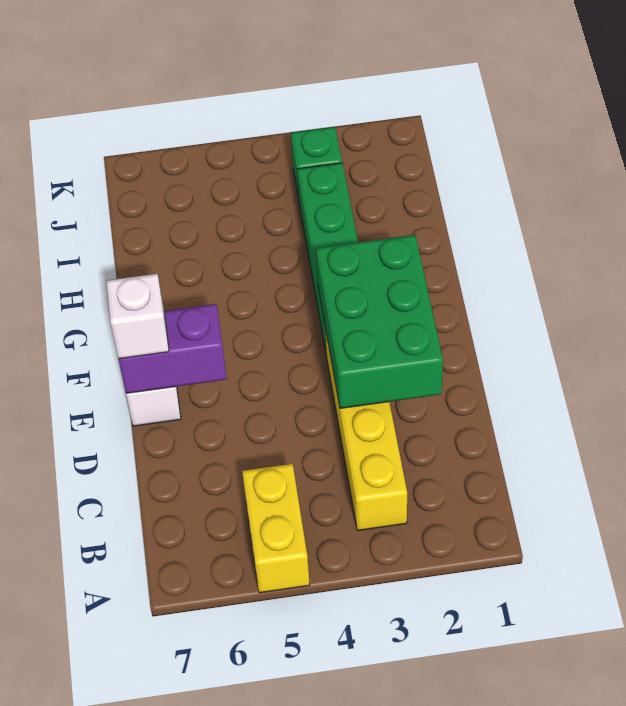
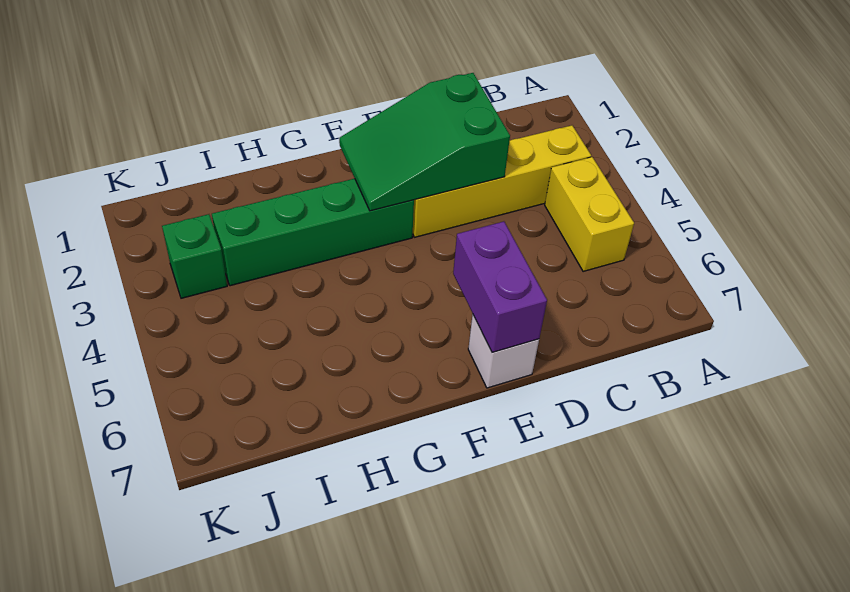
yellow brick A5:B5 level 1 -> yellow brick B4:B5 level 1
green brick D2:F3 level 2 -> green slope D2:F3 level 2 top D
white brick E7 level 3 -> none

